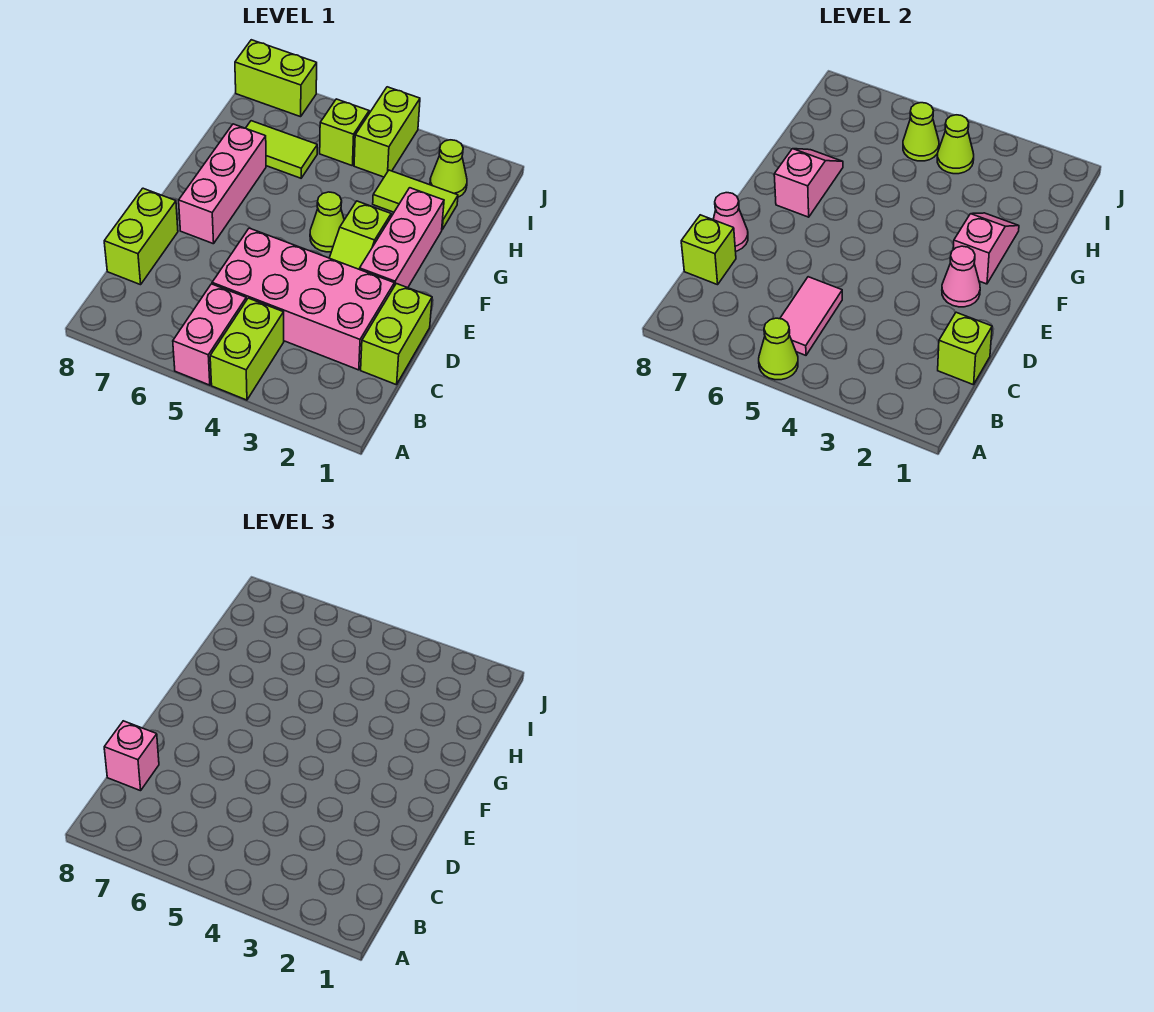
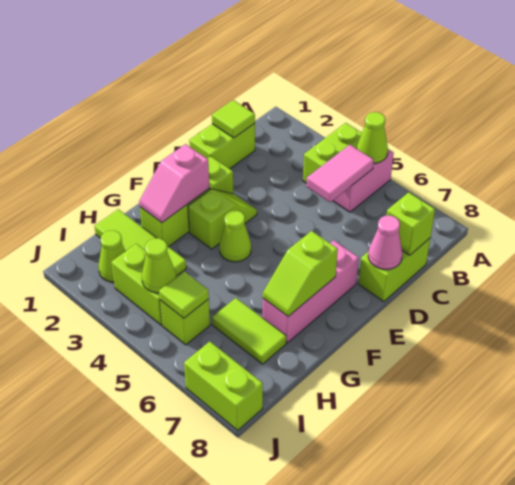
lime brick C1 level 2 -> lime tile C1 level 2
pink brick C2:D5 level 1 -> none
pink brick C8 level 3 -> none
pink brick E2:G2 level 1 -> lime brick E2:G2 level 1
pink cone E2 level 2 -> none
pink slope F7:G7 level 2 top F -> lime slope F7:G7 level 2 top F
lime tile H2:H3 level 1 -> lime tile H1:H3 level 1
lime brick I4:J4 level 1 -> lime brick I3:I4 level 1
lime cone I5 level 2 -> lime tile I5 level 2

